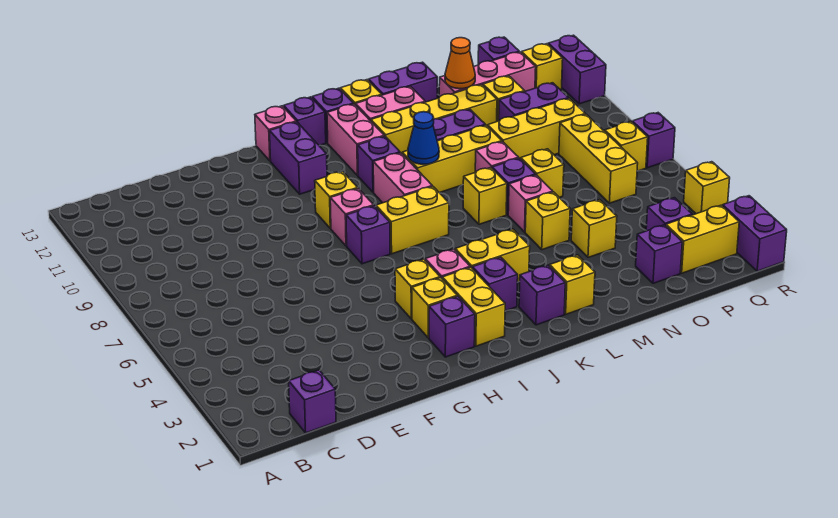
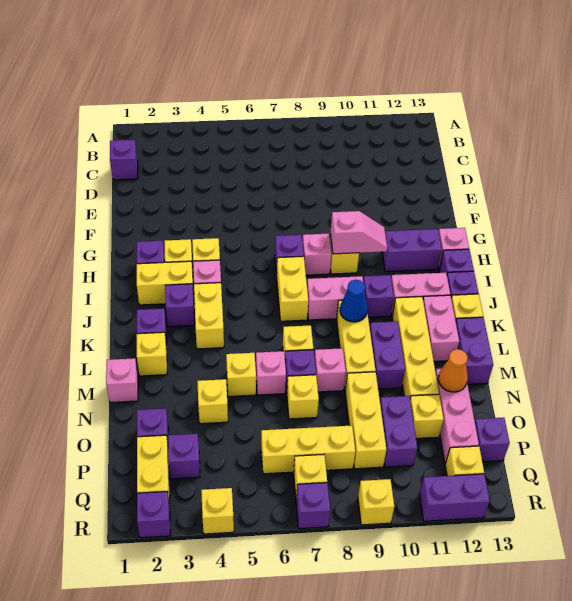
none -> pink slope H9:H10 level 2 top 9
none -> pink brick M1 level 1
purple brick R1:R2 level 1 -> purple brick R2 level 1
none -> yellow brick R9 level 1

